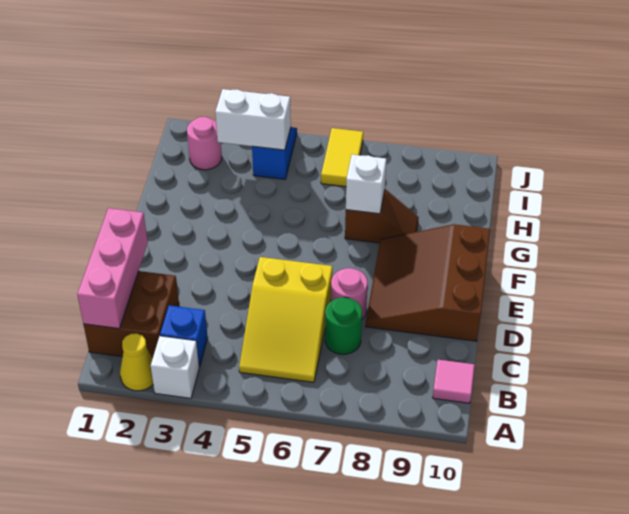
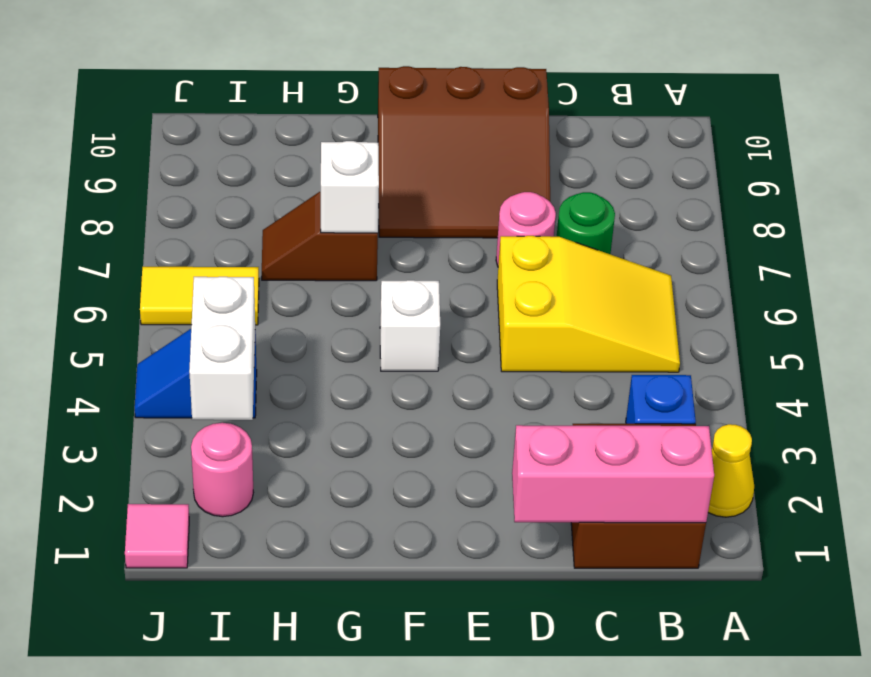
white brick A3 level 1 -> white brick F5 level 1
pink tile B10 level 1 -> pink tile J1 level 1
brown slope G7:G8 level 1 top 7 -> brown slope G7:H7 level 1 top G

